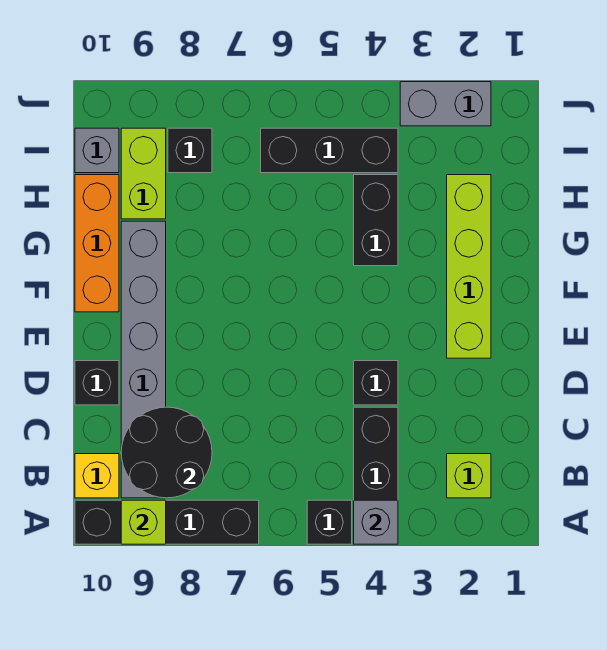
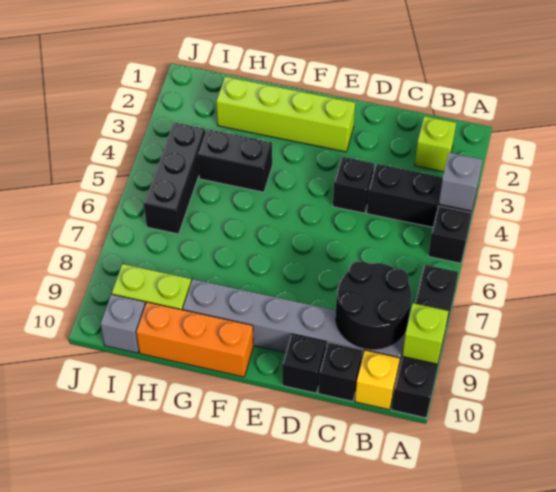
black brick I8 level 1 -> black brick C10 level 1
grey brick J2:J3 level 1 -> none

